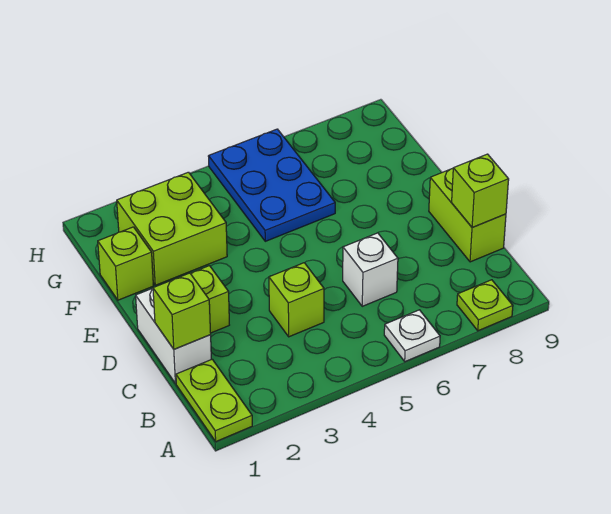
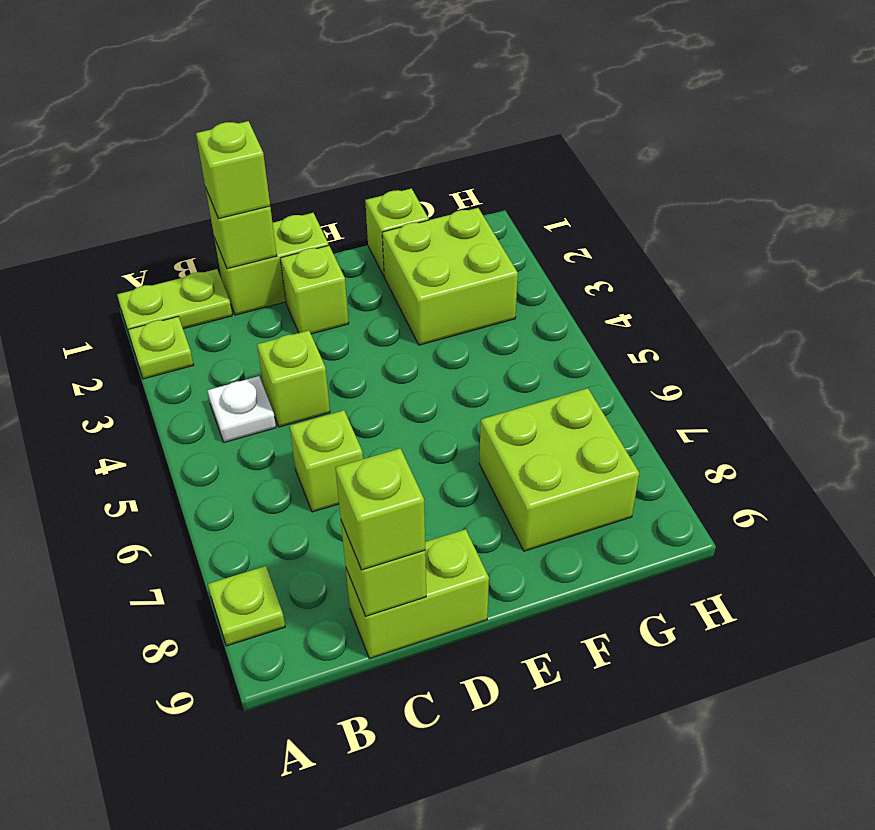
none -> lime plate A2 level 1
white plate A6 level 1 -> white plate B4 level 1
white brick C1:D1 level 1 -> lime brick C1:D1 level 1
none -> lime brick C1 level 3
white brick C6 level 1 -> lime brick C6 level 1
none -> lime brick C9 level 3
blue plate F5:H6 level 1 -> none
none -> lime brick F7:G8 level 1

